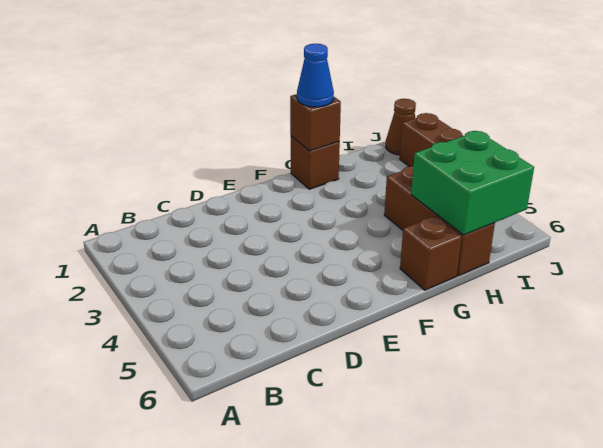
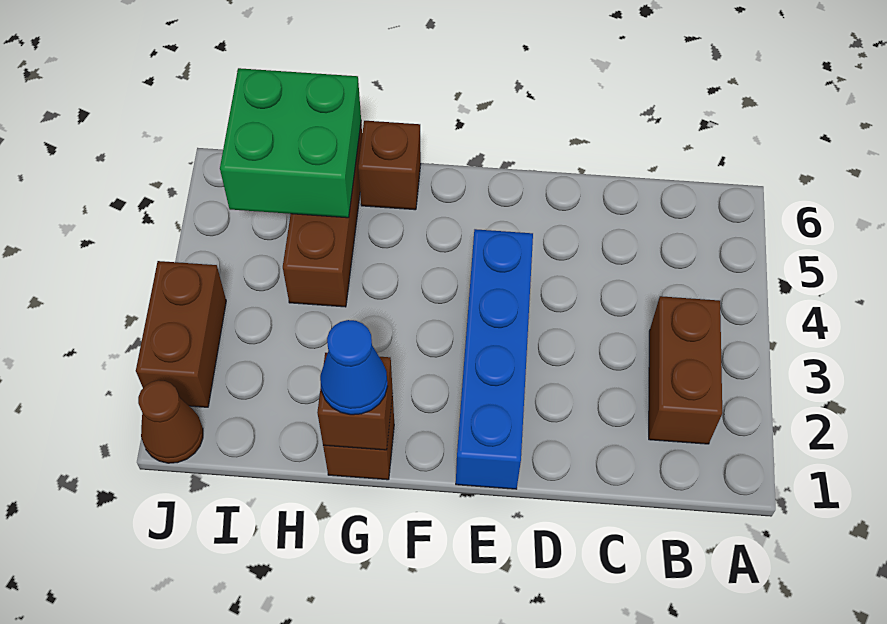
none -> brown brick B2:B3 level 1
none -> blue brick E1:E4 level 1

